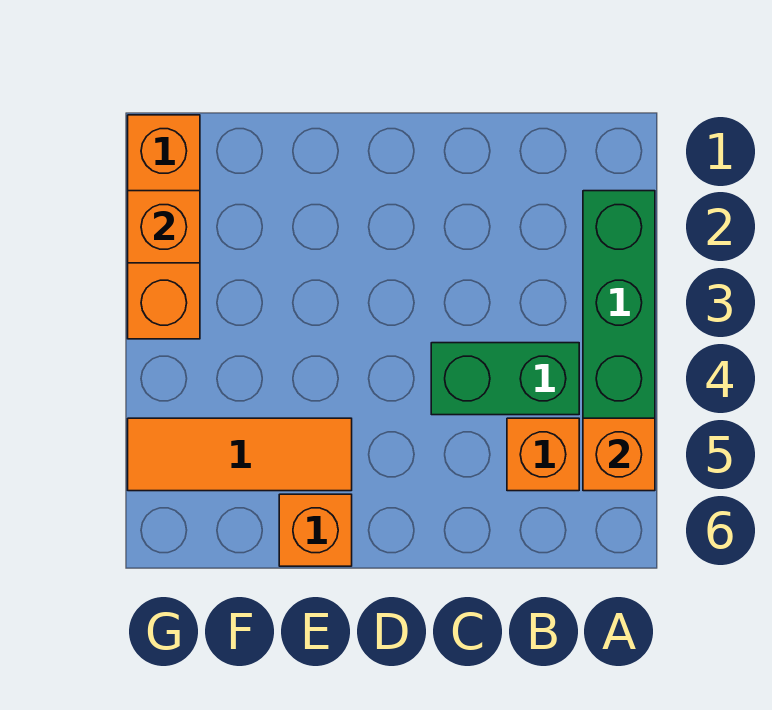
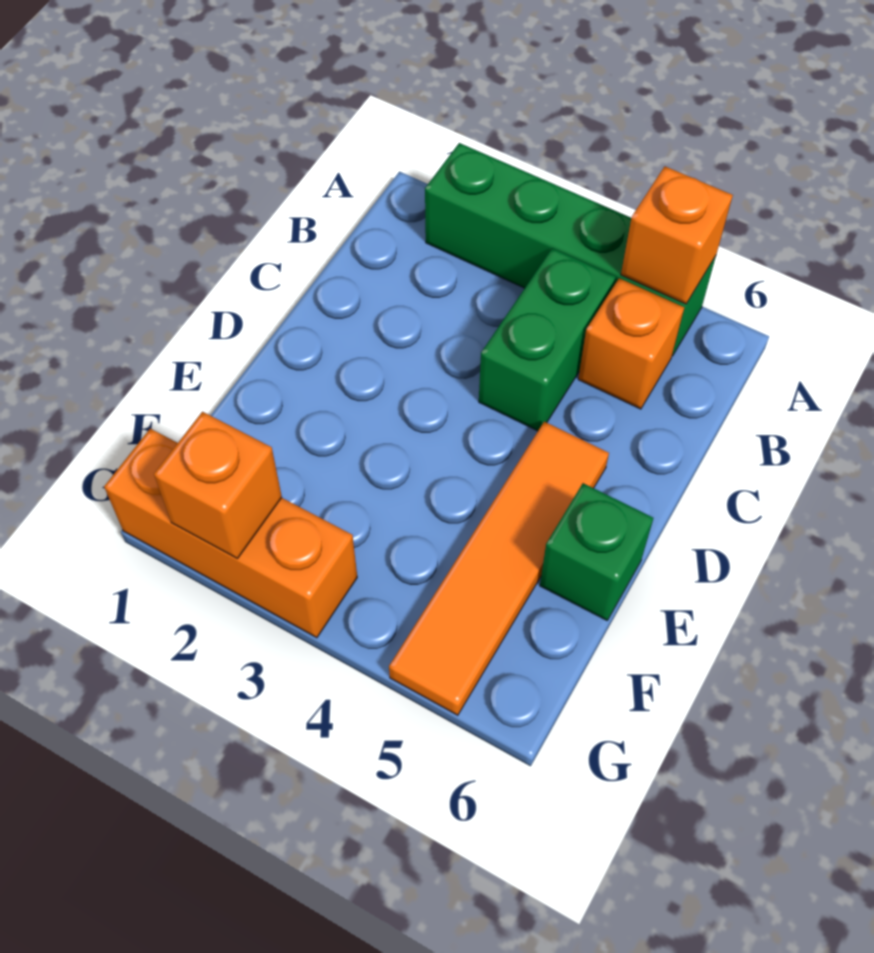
orange tile E5:G5 level 1 -> orange tile D5:G5 level 1
orange brick E6 level 1 -> green brick E6 level 1

